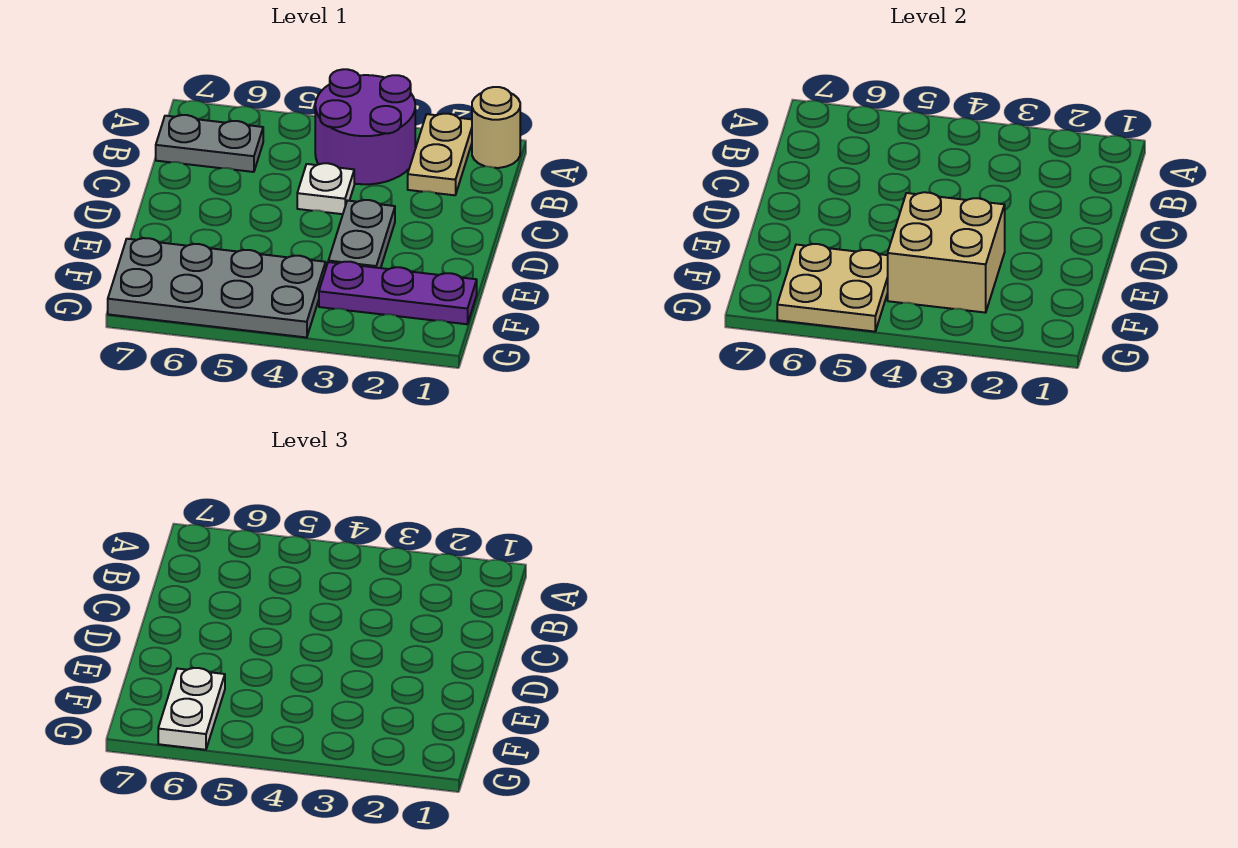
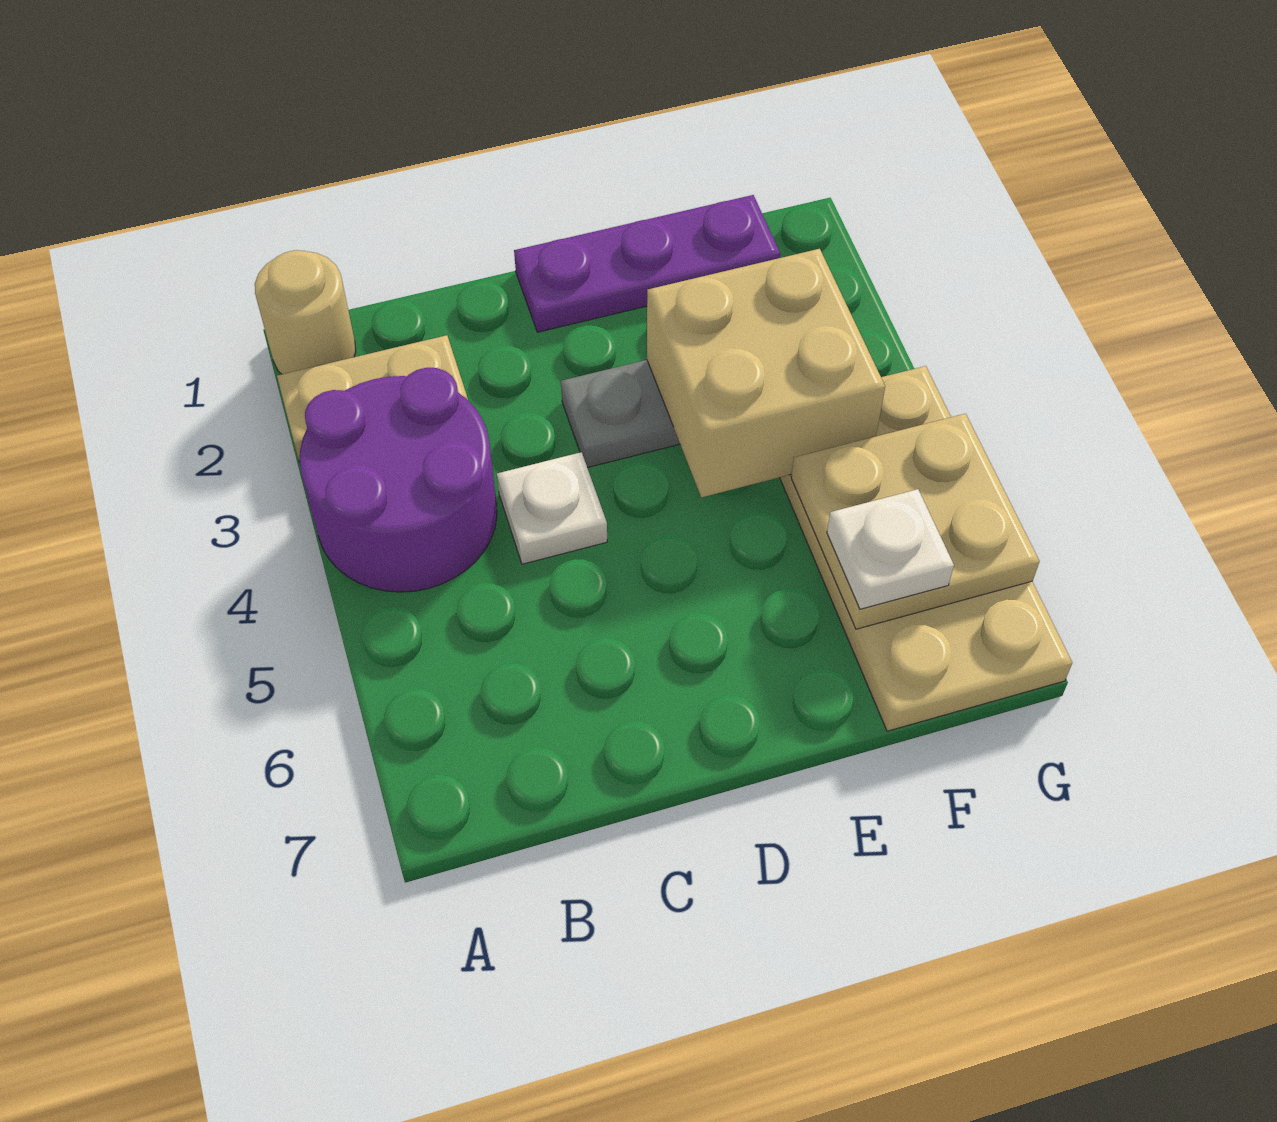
grey plate B6:B7 level 1 -> none
purple plate F1:F3 level 1 -> purple plate D1:F1 level 1
grey plate F4:G7 level 1 -> tan plate F4:G7 level 1
white plate F6:G6 level 3 -> white plate F6 level 3

